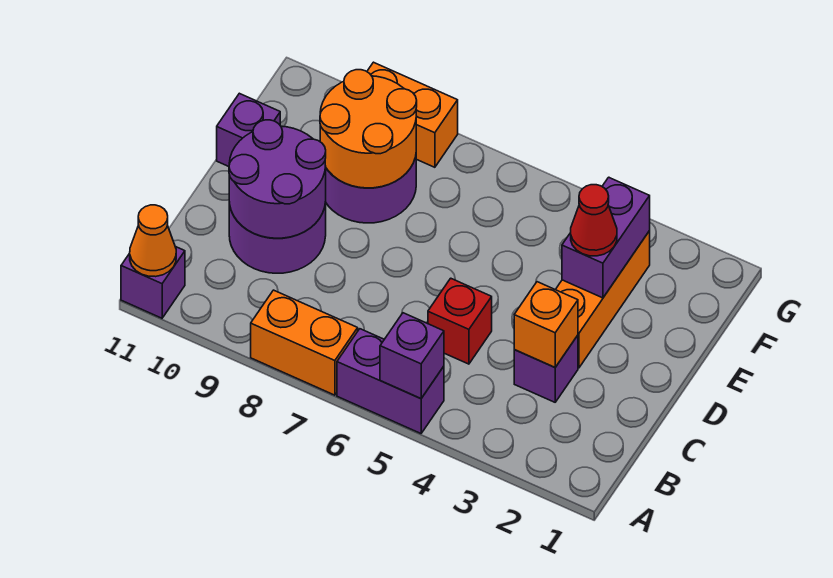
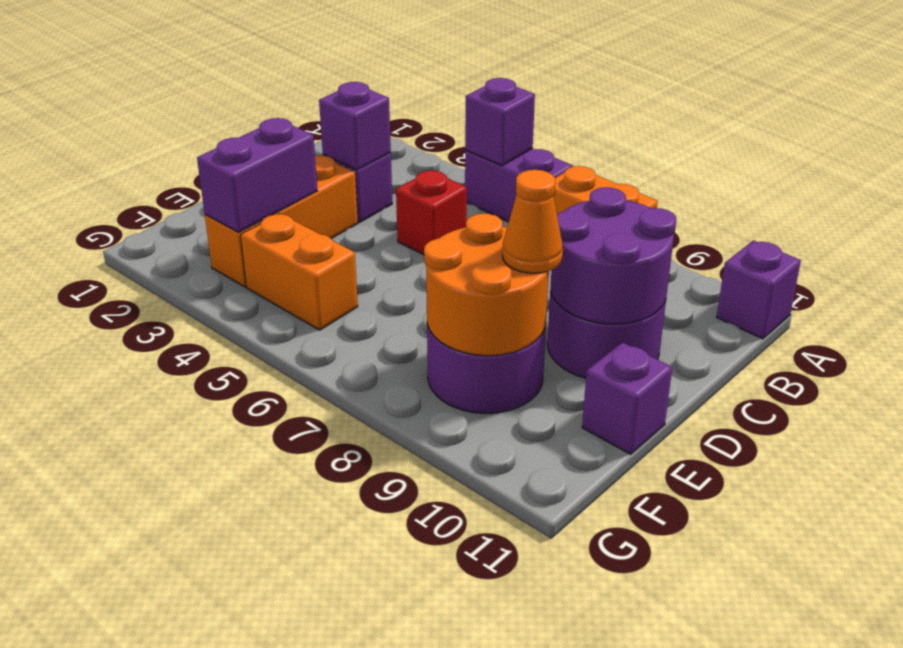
orange cone A11 level 2 -> orange cone E9 level 3
orange brick C3 level 2 -> purple brick C3 level 2
red cone E3 level 3 -> none
orange brick G8:G9 level 1 -> orange brick F4:F5 level 1

